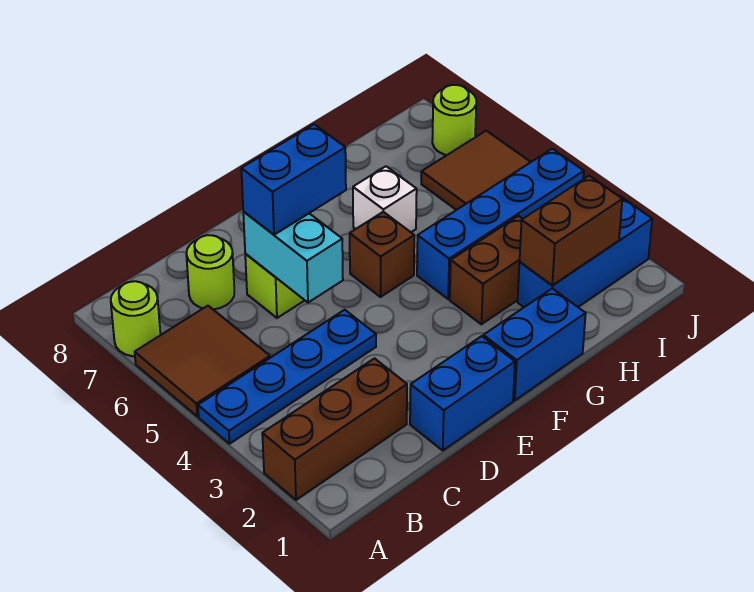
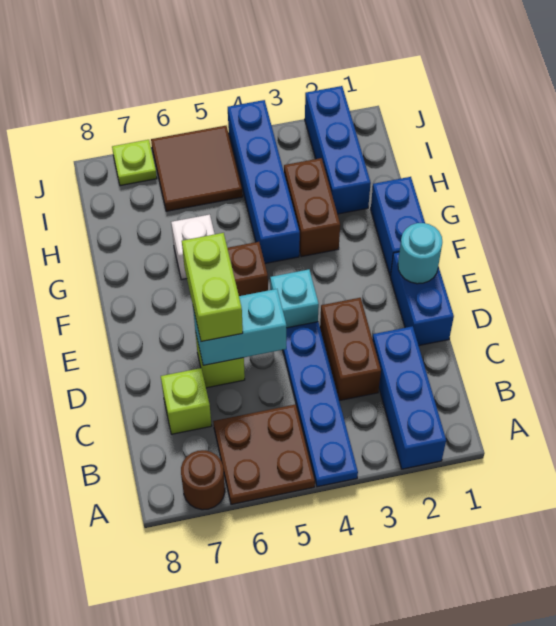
brown brick A2:C2 level 1 -> blue brick A2:C2 level 1
brown tile A5:B6 level 1 -> brown plate A5:B6 level 1
lime round brick A7 level 1 -> brown round brick A7 level 1
lime round brick C7 level 1 -> lime brick C7 level 1
blue brick D6:E6 level 3 -> lime brick D6:E6 level 3
none -> cyan round brick E1 level 2
none -> cyan brick E4 level 1
brown brick H2:I2 level 2 -> brown brick C3:D3 level 1
lime round brick J7 level 1 -> lime plate J7 level 1

